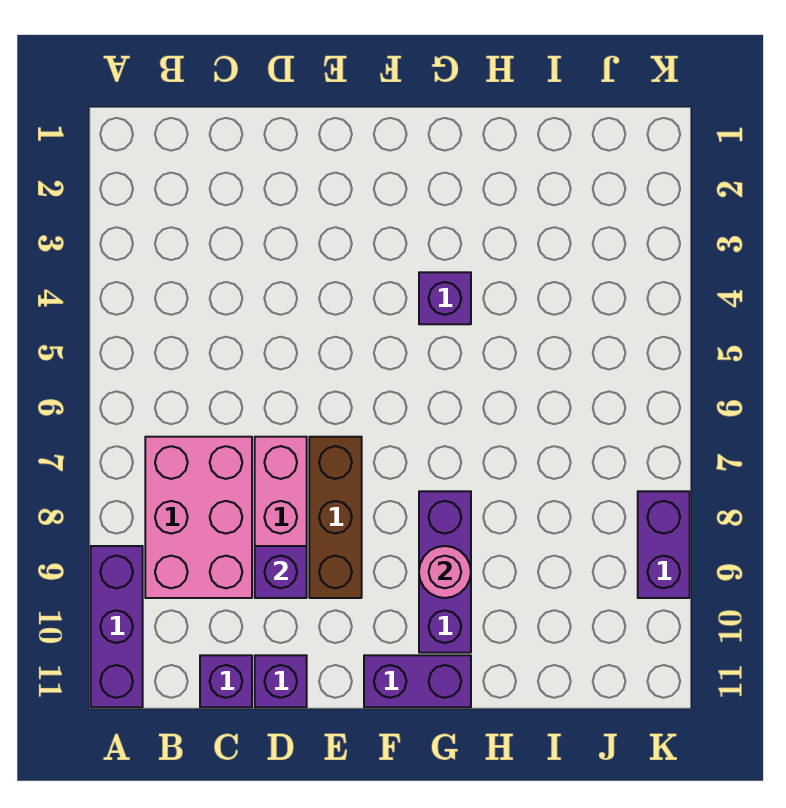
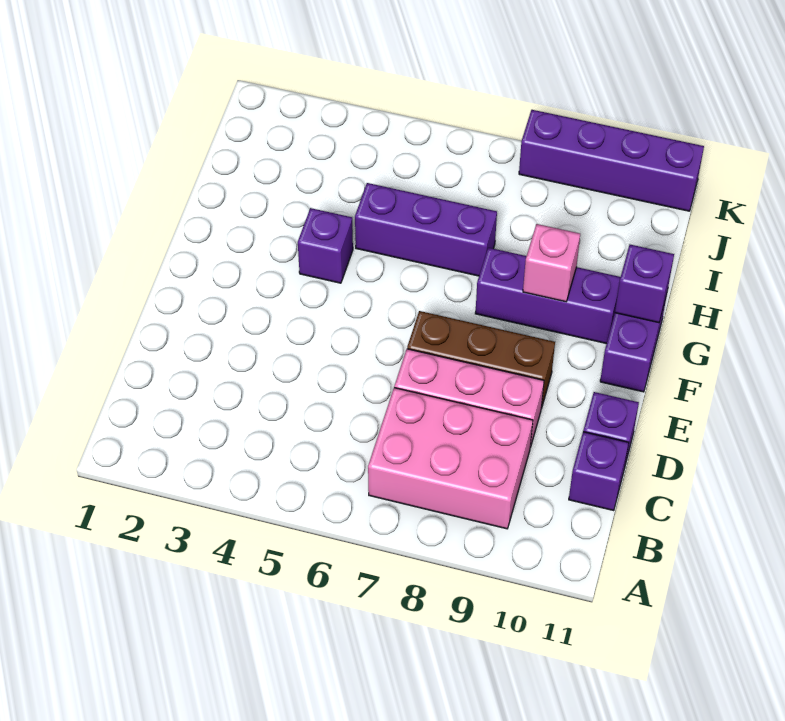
purple brick A9:A11 level 1 -> purple brick H5:H7 level 1
purple brick D9 level 2 -> purple brick G11 level 2
pink round brick G9 level 2 -> pink brick G9 level 2
purple brick K8:K9 level 1 -> purple brick K8:K11 level 1

